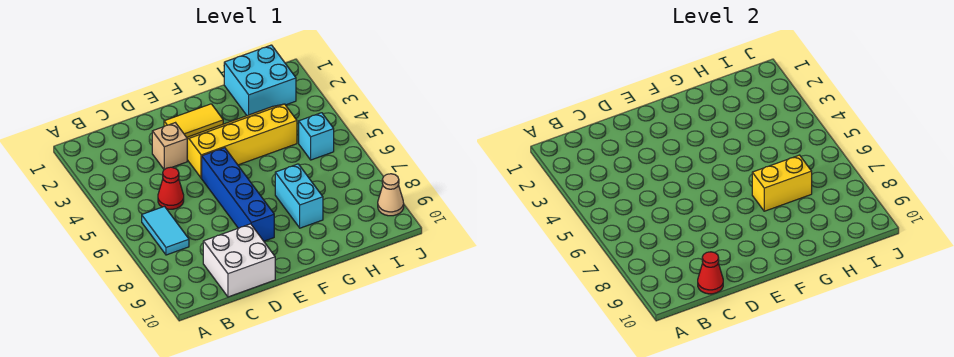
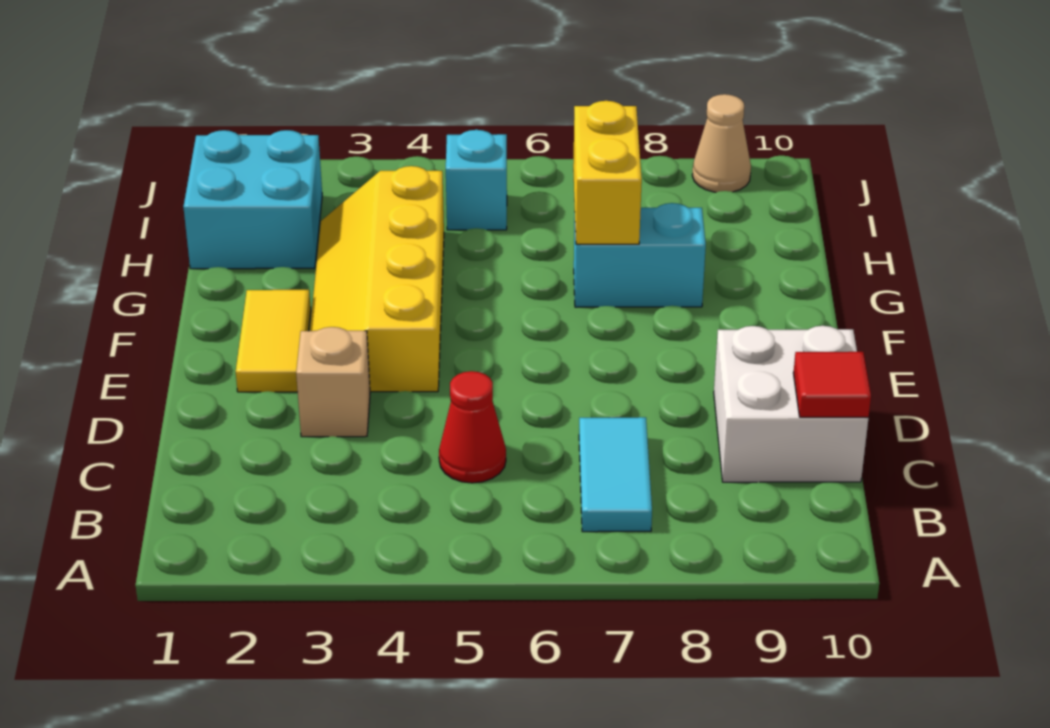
cyan tile B6:B7 level 1 -> cyan tile B7:C7 level 1
red cone C10 level 2 -> red tile C10 level 2
blue brick E5:E8 level 1 -> none

